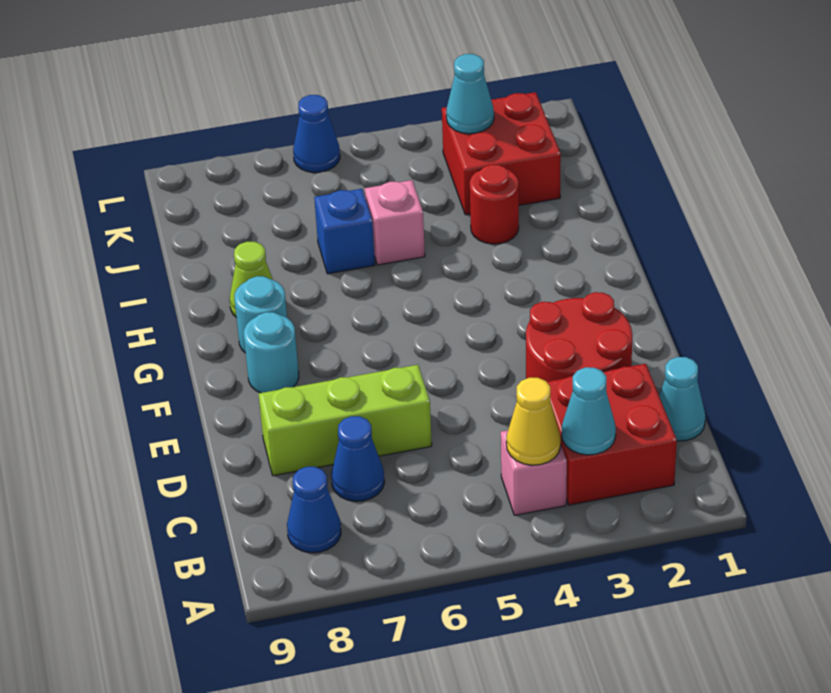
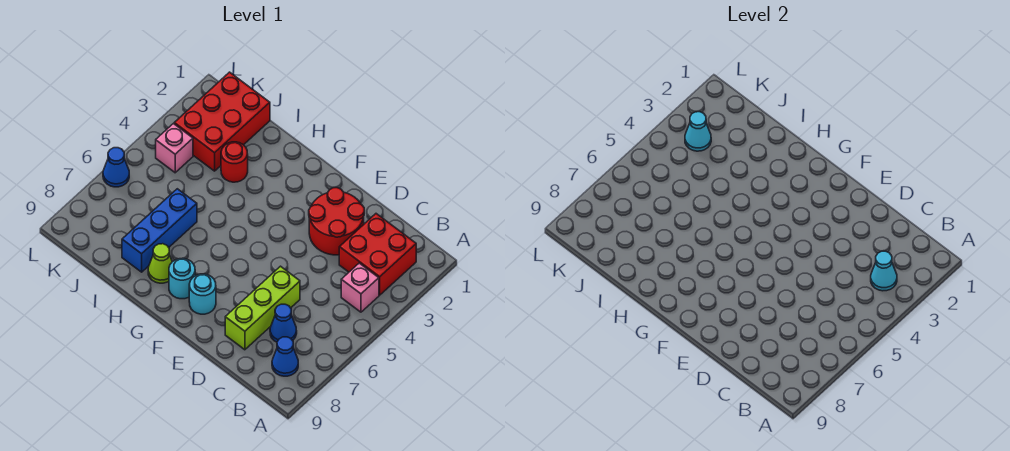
yellow cone B4 level 2 -> none
cyan cone C1 level 1 -> none
pink brick I5 level 1 -> pink brick K4 level 1
blue brick I6 level 1 -> blue brick I6:I8 level 1
red brick J2:K3 level 1 -> red brick J1:K3 level 1

